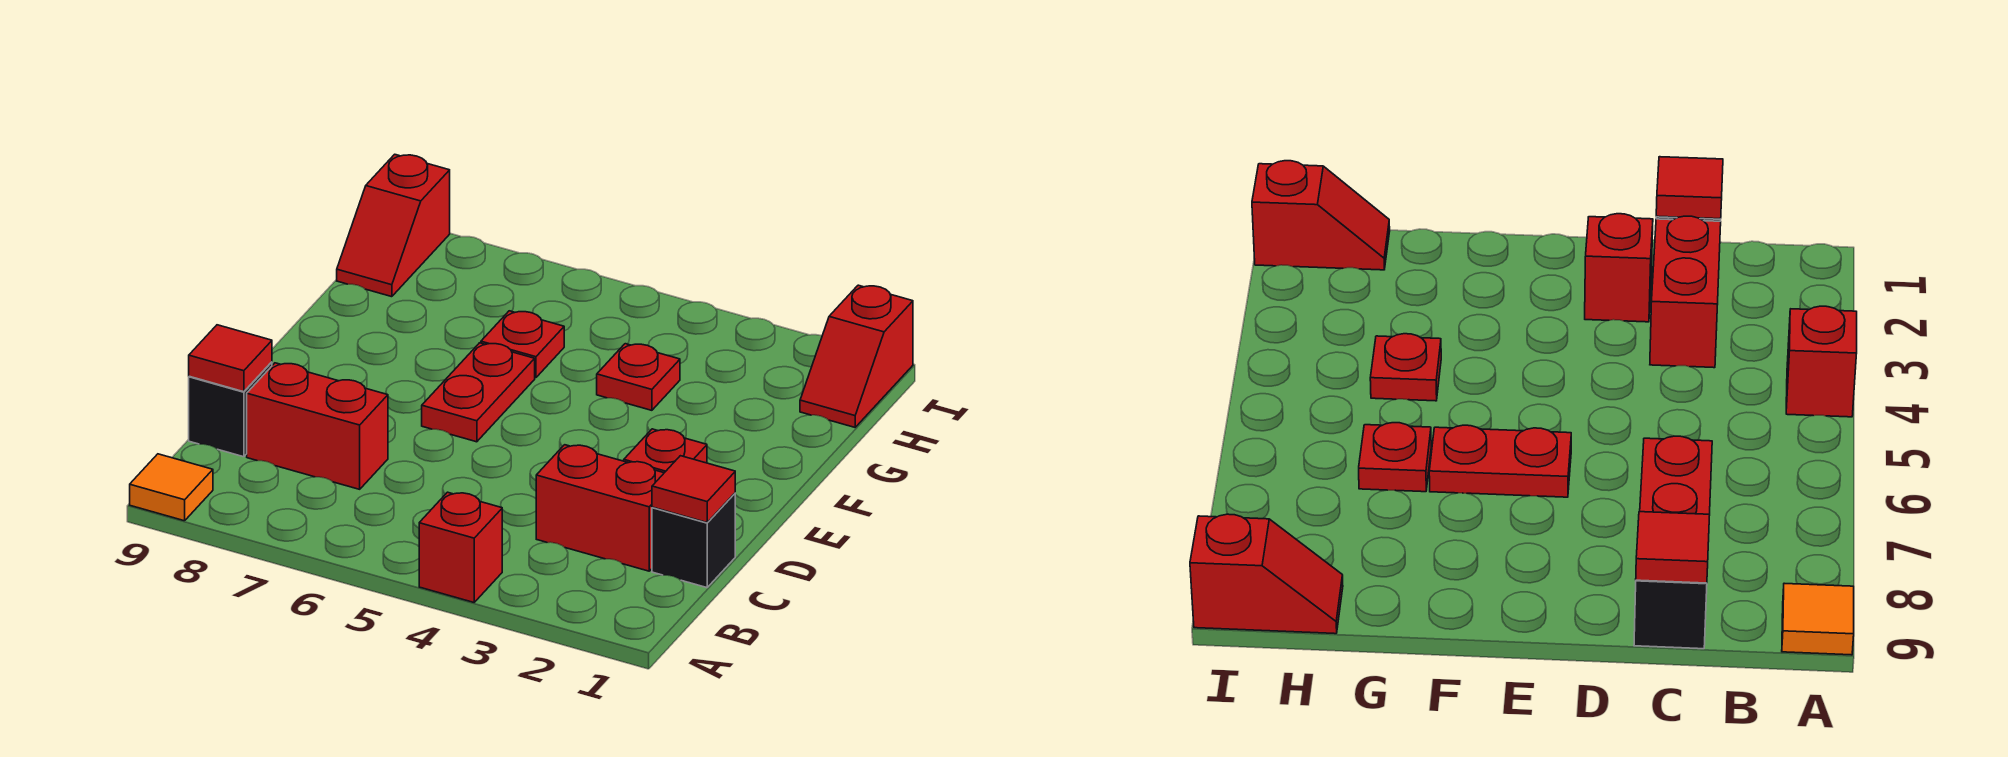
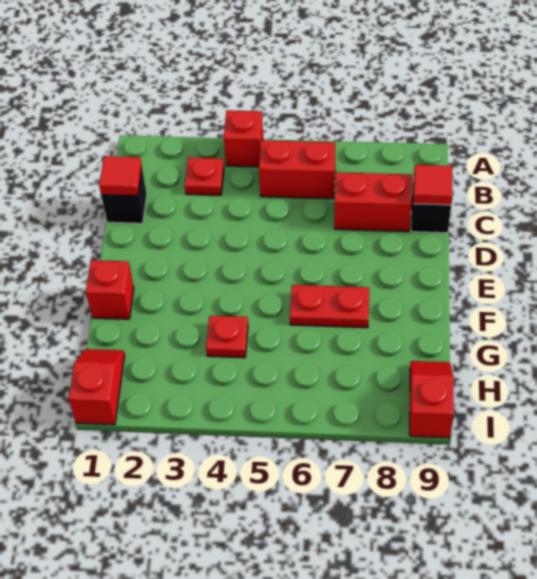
orange tile A9 level 1 -> none
red brick C2:C3 level 1 -> red brick B5:B6 level 1
red brick D2 level 1 -> red brick F1 level 1
red plate E6:F6 level 1 -> red plate F6:F7 level 1
red plate G6 level 1 -> red plate B3 level 1

